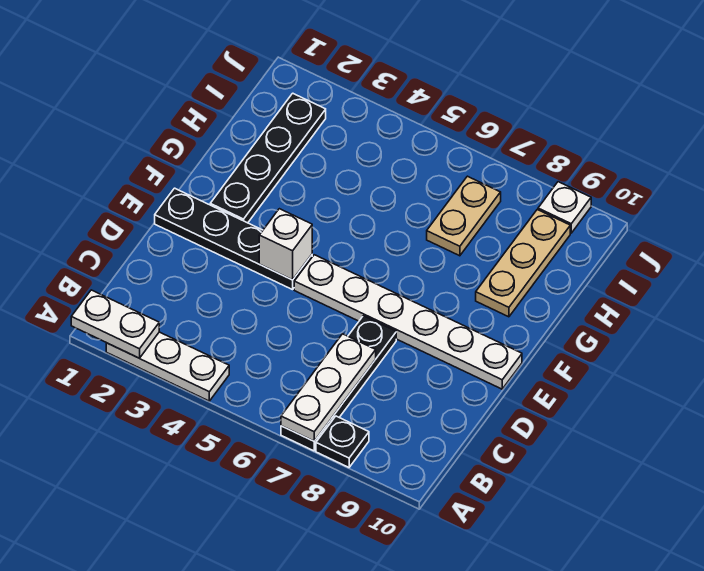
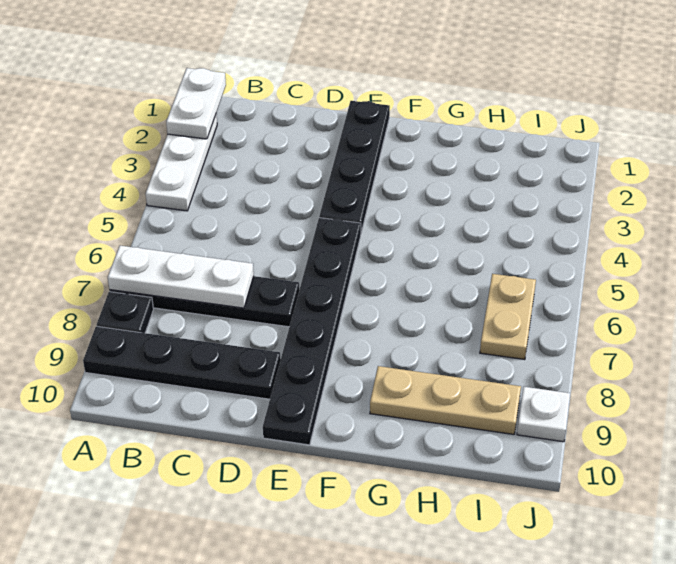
white brick E4 level 2 -> none
white plate E5:E10 level 1 -> black plate E5:E10 level 1
black plate F2:I2 level 1 -> black plate A9:D9 level 1
tan plate H7:I7 level 1 -> tan plate I6:I7 level 1

